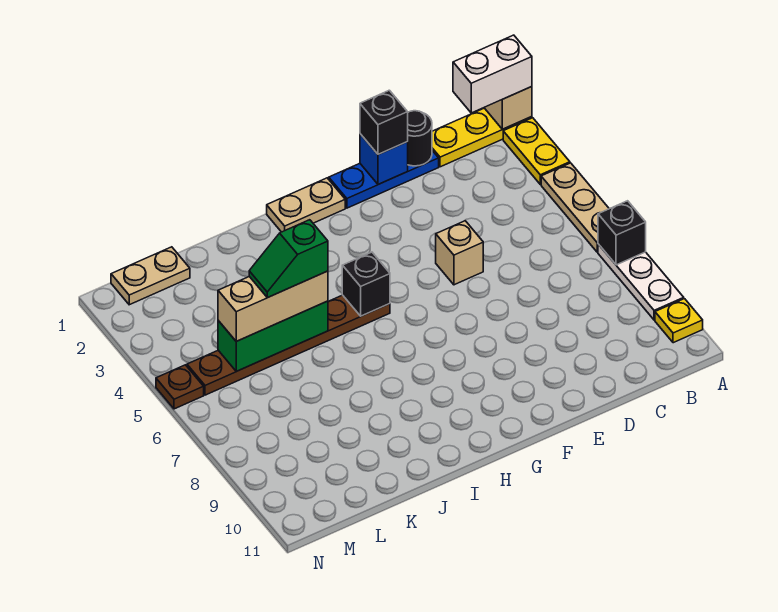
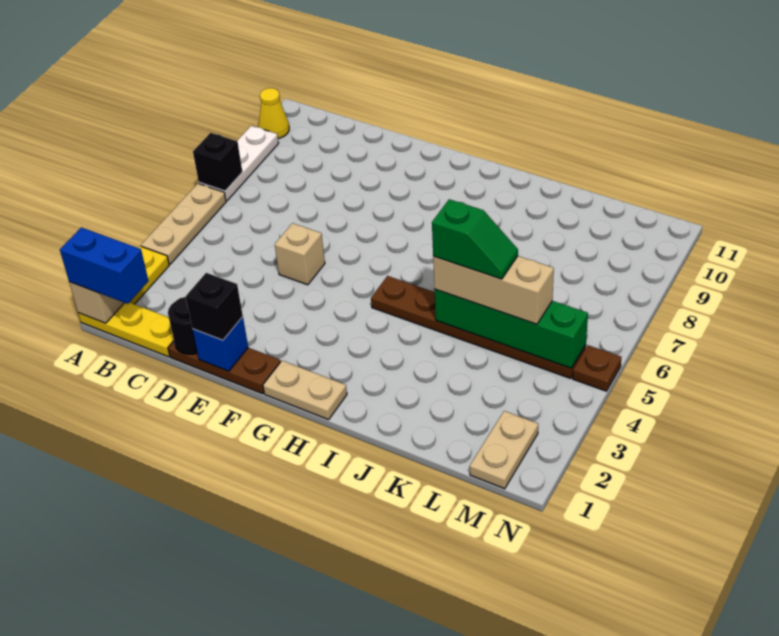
white brick A1:B1 level 3 -> blue brick A1:B1 level 3
yellow plate A10 level 1 -> yellow cone A10 level 1
blue plate D1:F1 level 1 -> brown plate D1:F1 level 1
black brick H5 level 2 -> none
green brick J5:L5 level 2 -> green brick J5:M5 level 2
tan plate L1:M1 level 1 -> tan plate M1:M2 level 1

